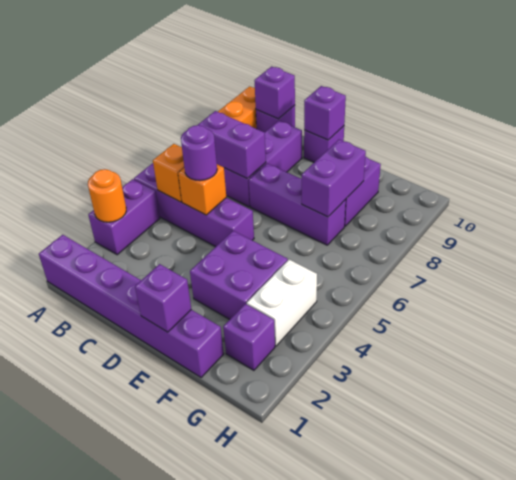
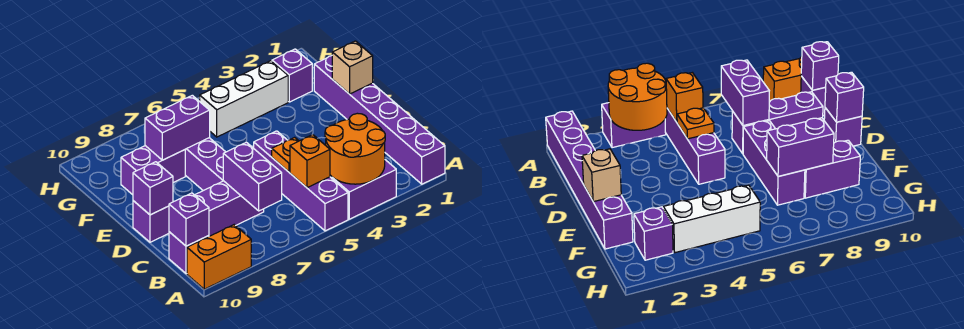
orange round brick A3 level 2 -> orange round brick A3:B4 level 2
orange brick C5 level 2 -> orange plate C5 level 2
purple round brick C5 level 3 -> none
purple brick E1 level 2 -> tan brick E1 level 2
purple brick E3:F4 level 1 -> none
white brick G3:G4 level 1 -> white brick G3:G5 level 1

